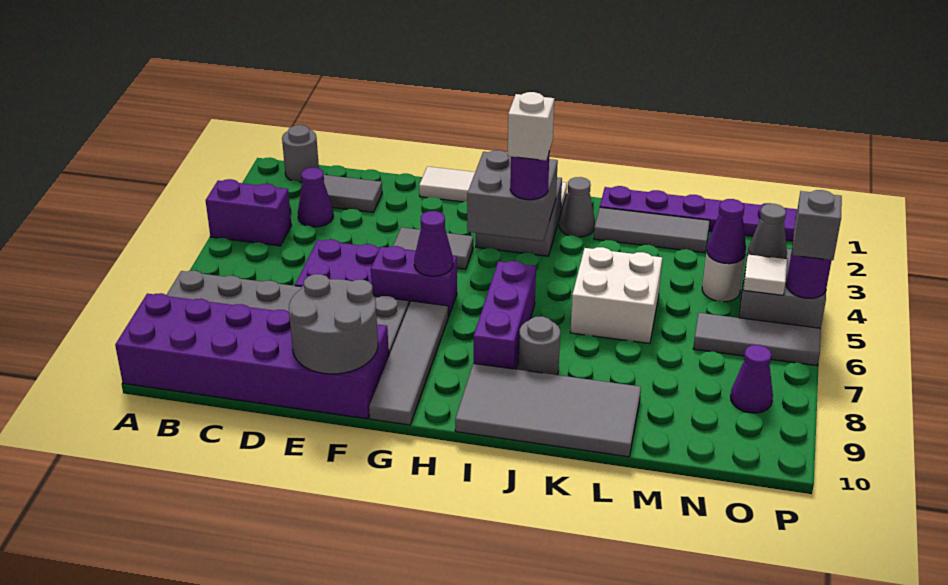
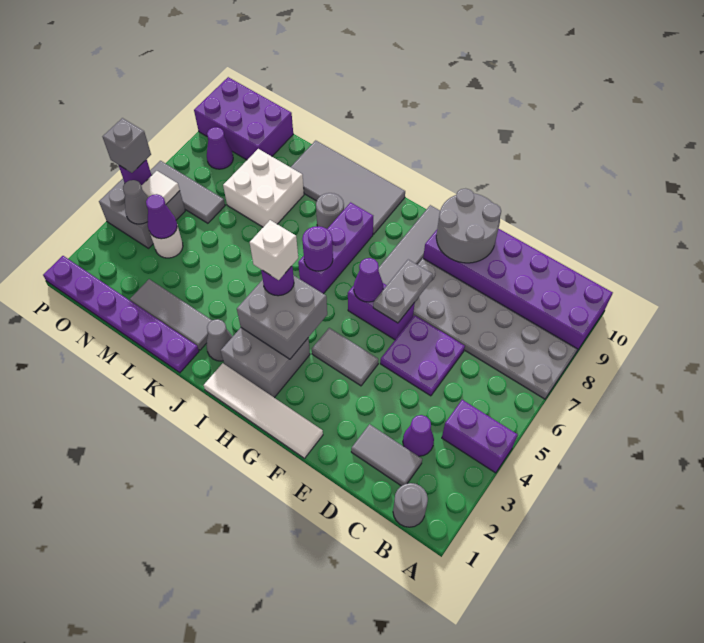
none -> grey plate F6:F7 level 2
none -> purple round brick I6 level 2
white brick K5:L6 level 1 -> white brick L7:M8 level 1
none -> purple brick N9:P10 level 1

